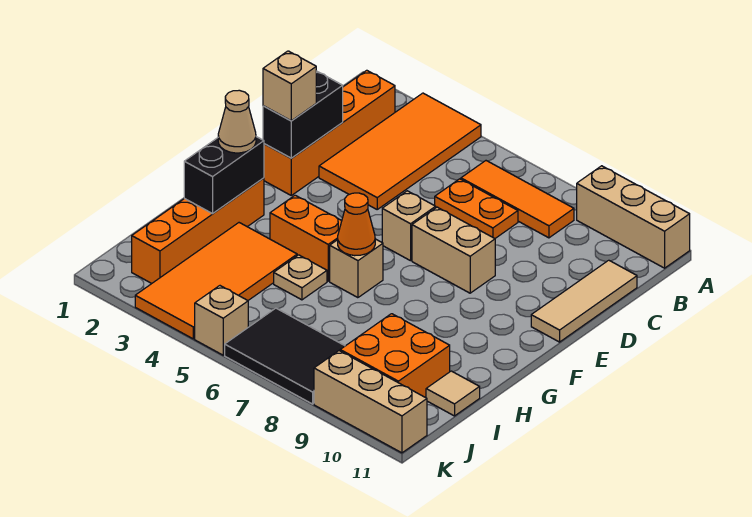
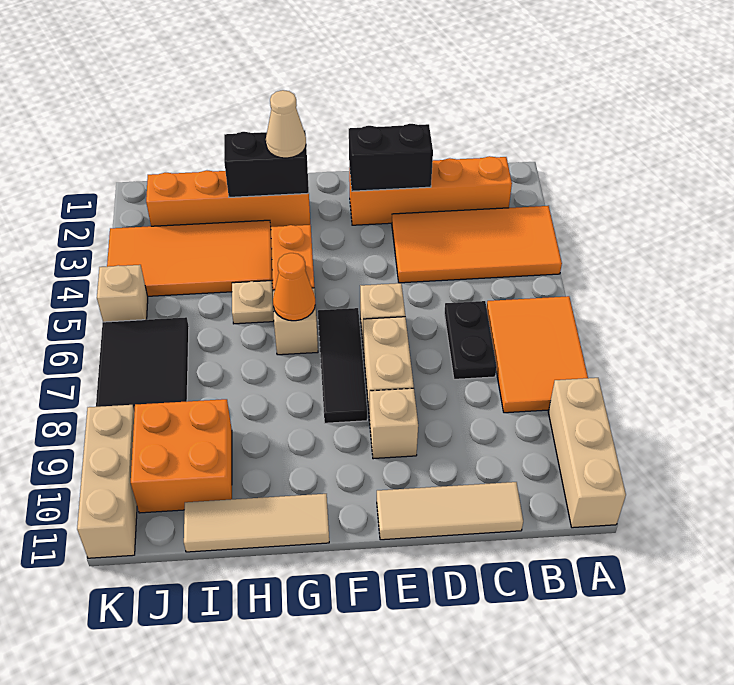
orange tile B6:B8 level 1 -> orange tile A6:B8 level 1
orange plate C6:C7 level 1 -> black plate C6:C7 level 1
tan brick E2 level 3 -> tan brick E9 level 1
none -> black tile F6:F8 level 1
tan tile I11 level 1 -> tan tile G11:I11 level 1

